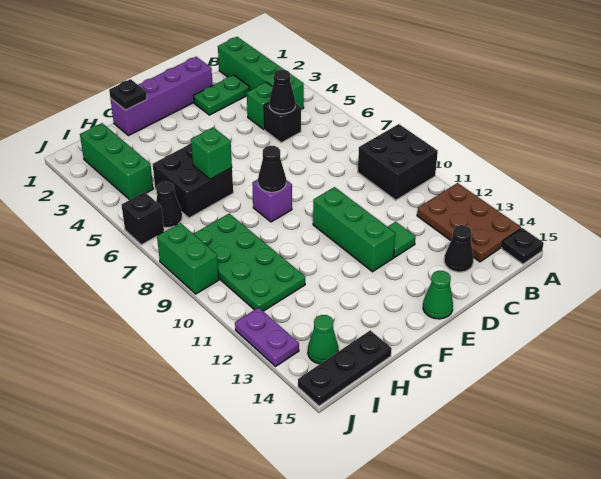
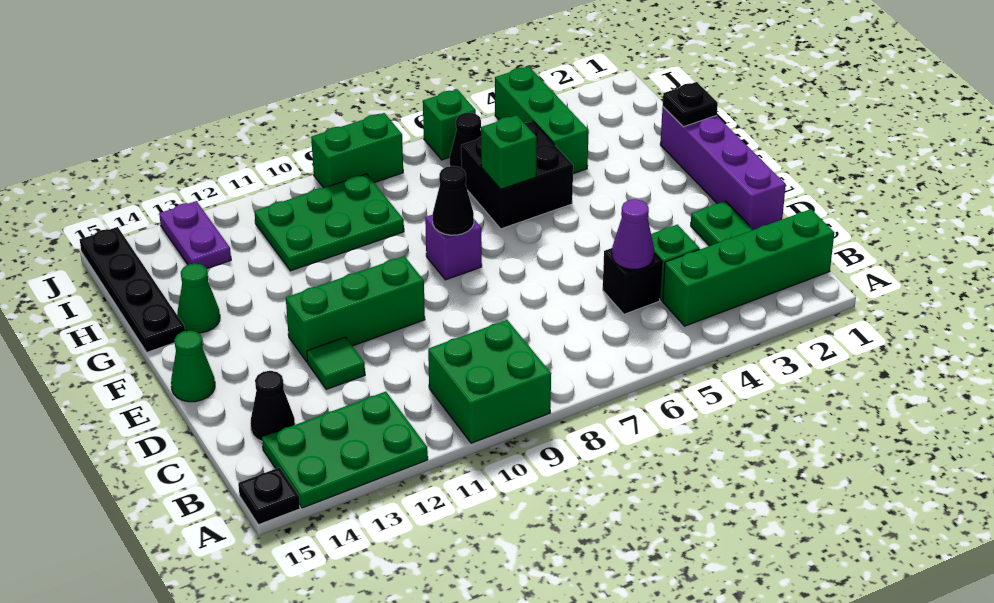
black brick A9:B10 level 1 -> green brick A9:B10 level 1
brown plate A12:B14 level 1 -> green plate A12:B14 level 1
black cone C5 level 2 -> purple cone C5 level 2
green plate H8:I11 level 1 -> green plate H9:I11 level 1
black plate H15:J15 level 1 -> black plate G15:J15 level 1
green brick I2:I4 level 1 -> green brick H4:J4 level 1
green cone I14 level 1 -> green cone G14 level 1
black brick J6 level 1 -> green brick J6 level 1
purple plate J12:J13 level 1 -> purple plate I13:J13 level 1

